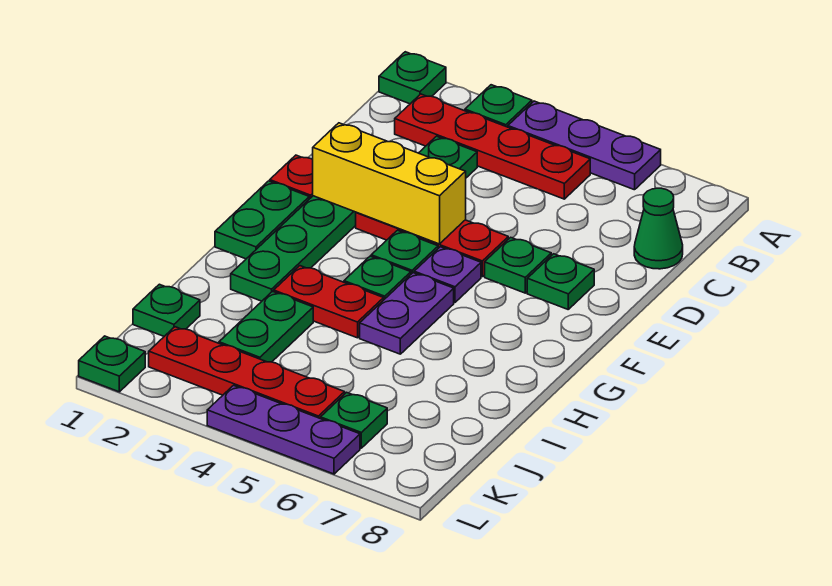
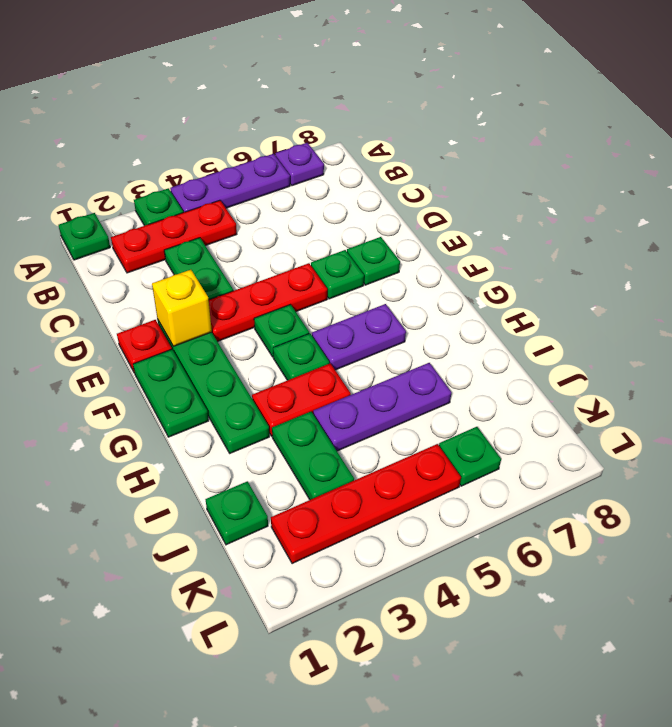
red plate B2:B5 level 1 -> red plate B2:B4 level 1
green cone C8 level 1 -> none
yellow brick E2:E4 level 2 -> yellow brick E2 level 2
purple plate F5 level 1 -> purple plate A7 level 1
purple plate G5:H5 level 1 -> purple plate G5:G6 level 1
green plate L1 level 1 -> none
purple plate L4:L6 level 1 -> purple plate I4:I6 level 1

